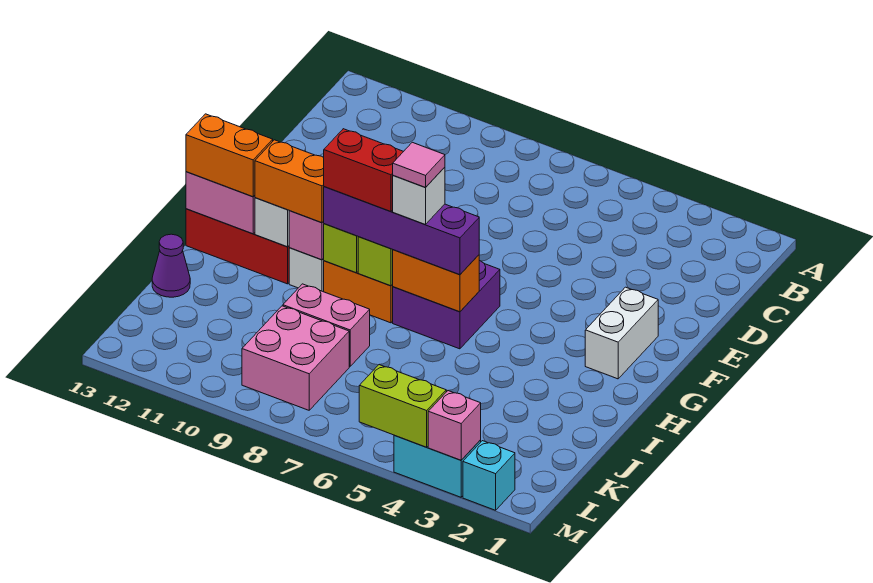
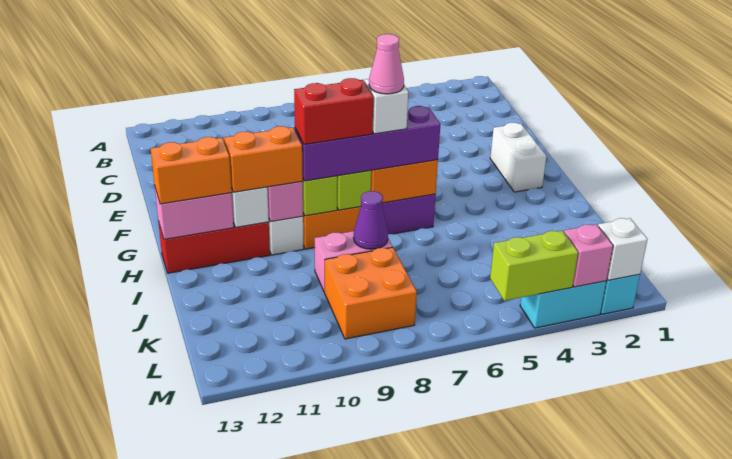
pink tile H7 level 5 -> pink cone H7 level 5
purple cone J13 level 1 -> purple cone J8 level 2
pink brick K8:L9 level 1 -> orange brick K8:L9 level 1
none -> white brick M2 level 2

